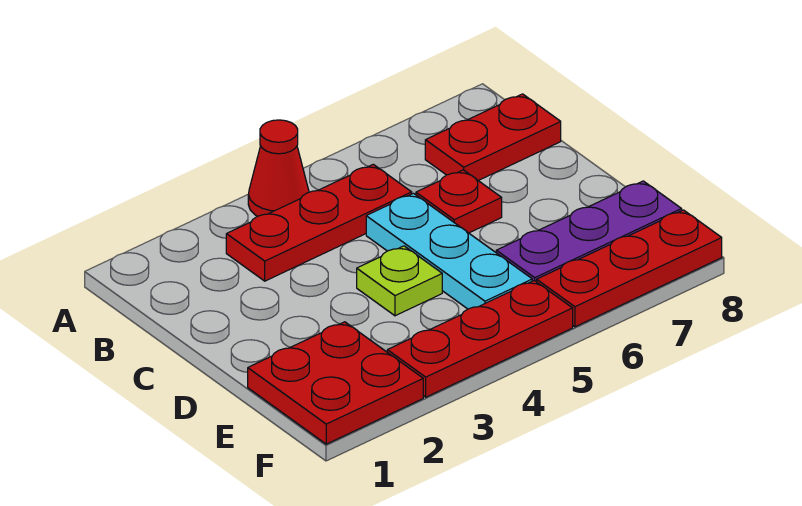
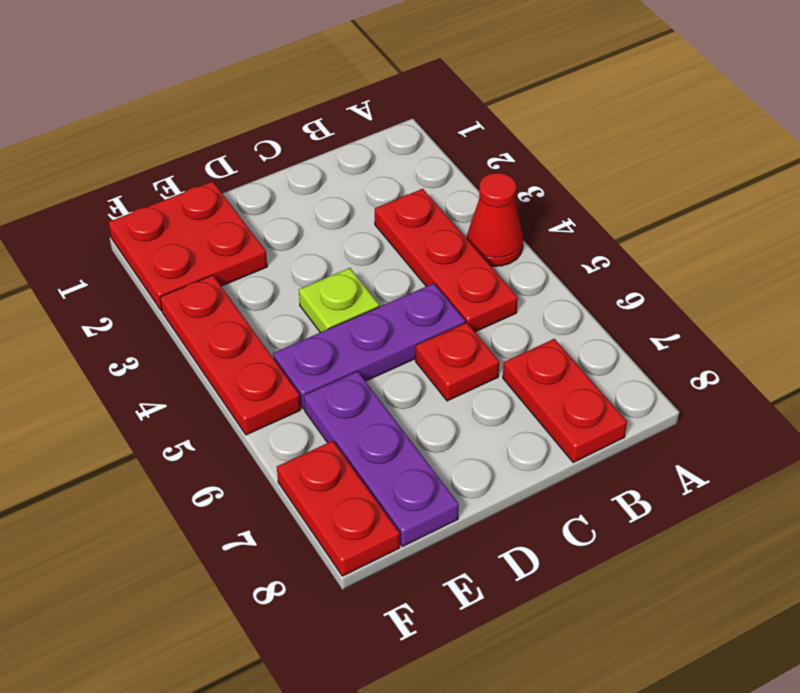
cyan plate C5:E5 level 1 -> purple plate C5:E5 level 1
red plate F6:F8 level 1 -> red plate F7:F8 level 1

